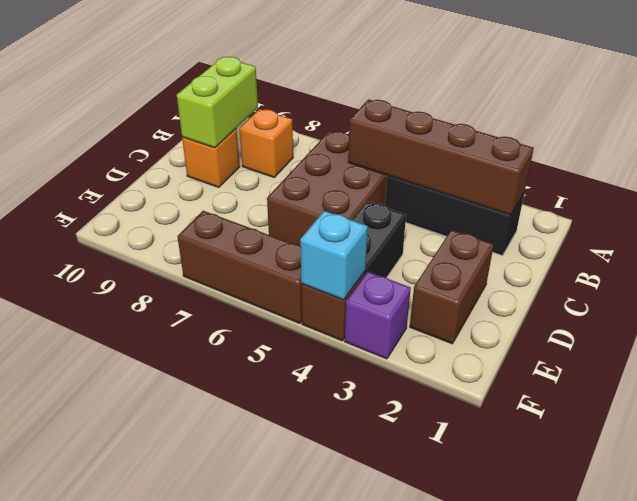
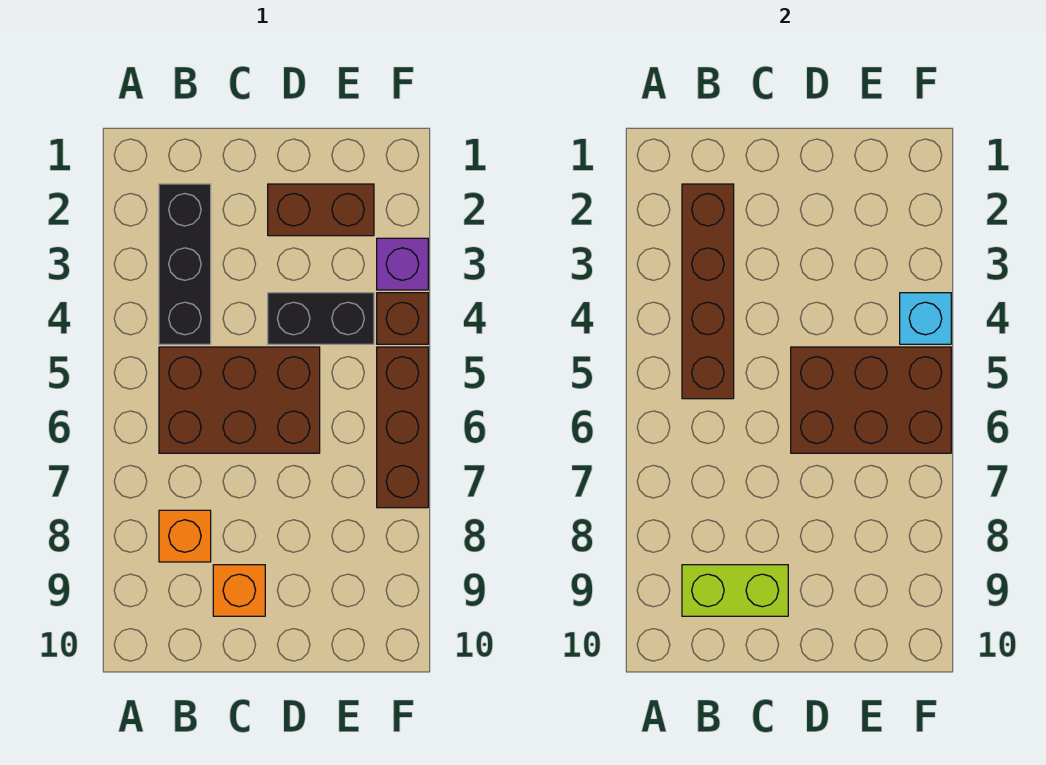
none -> brown brick D5:F6 level 2

